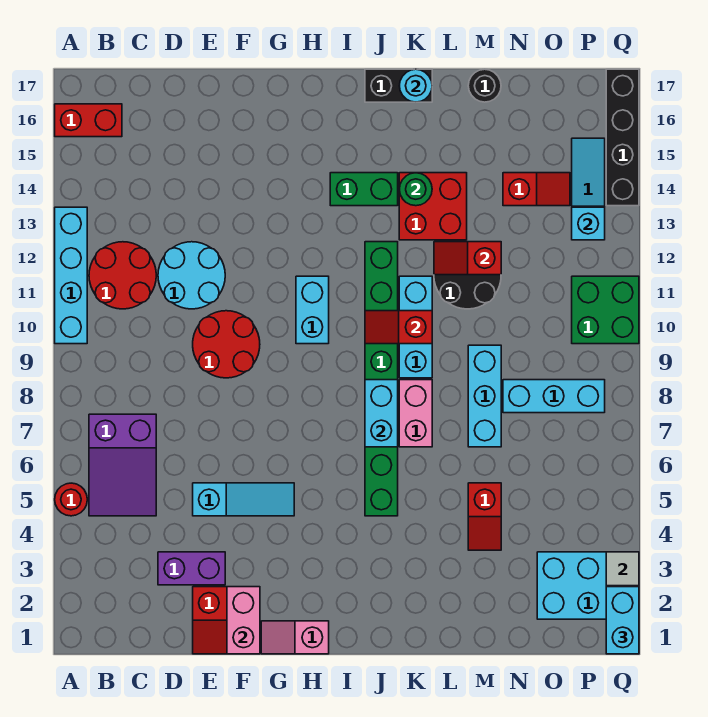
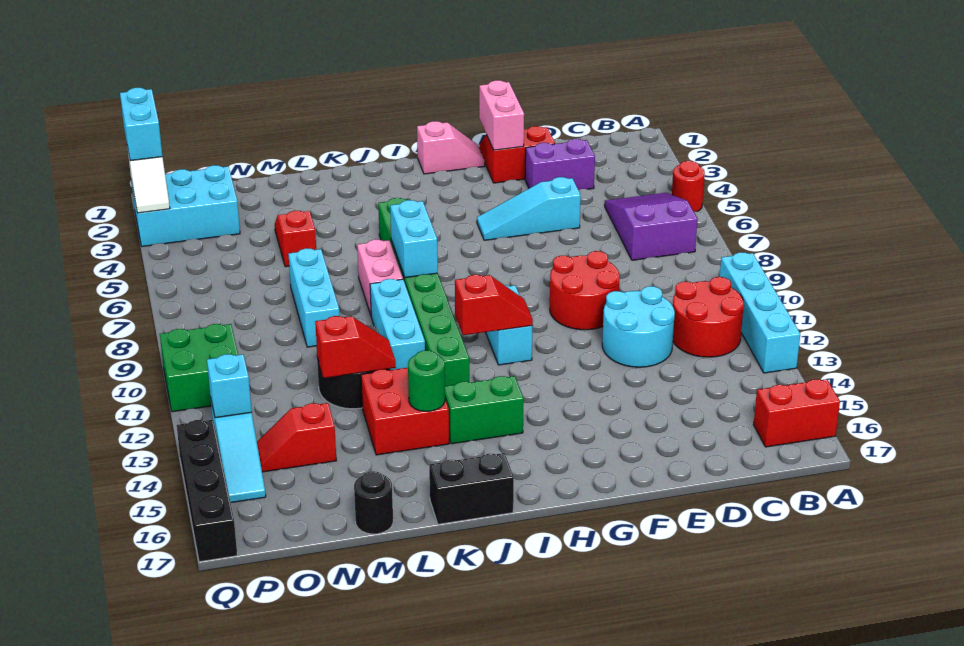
red slope J10:K10 level 2 top K -> red slope H11:I11 level 2 top I
cyan round brick K17 level 2 -> none
cyan brick N8:P8 level 1 -> none

